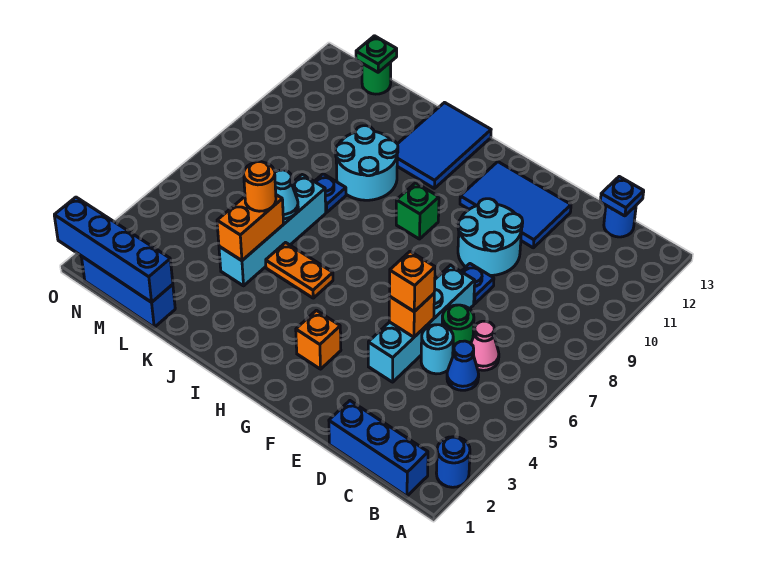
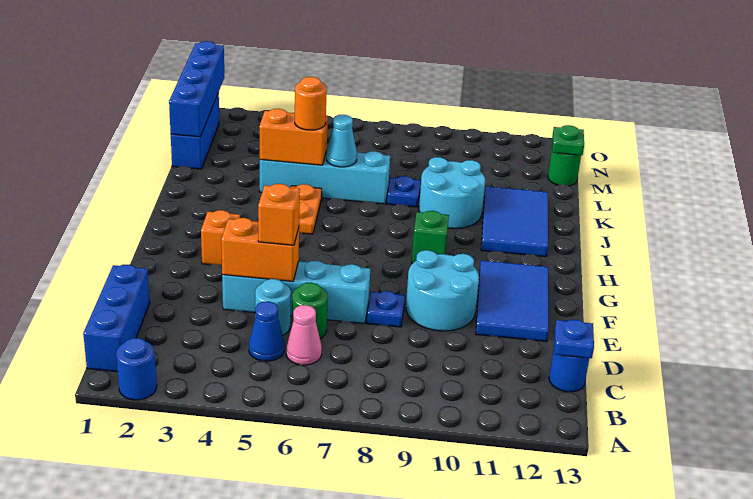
orange brick E5 level 2 -> orange brick E4:E5 level 2
blue tile I11:J13 level 1 -> blue tile I11:K12 level 1

